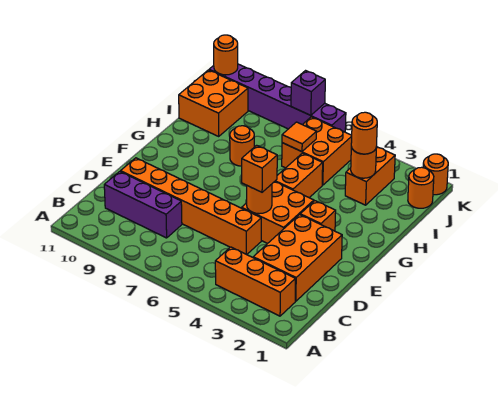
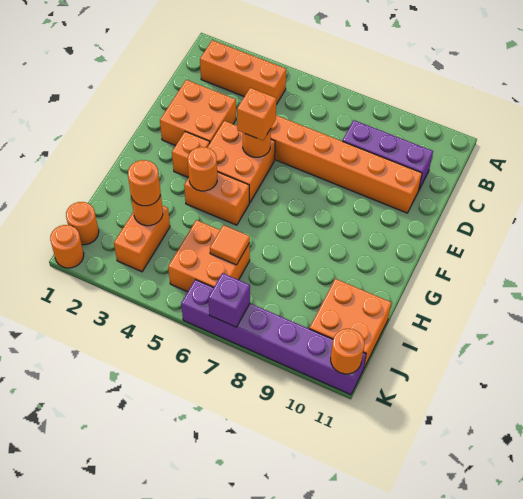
orange brick C2:E3 level 1 -> orange brick D2:E3 level 1
orange brick G5:H5 level 1 -> orange brick G4:G5 level 1
orange round brick H8 level 1 -> orange round brick G4 level 2

